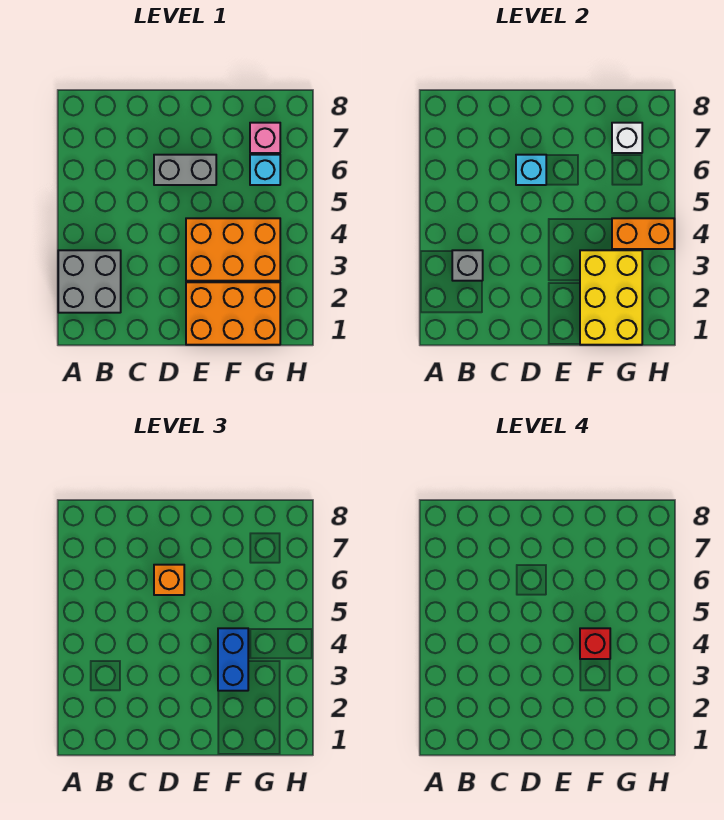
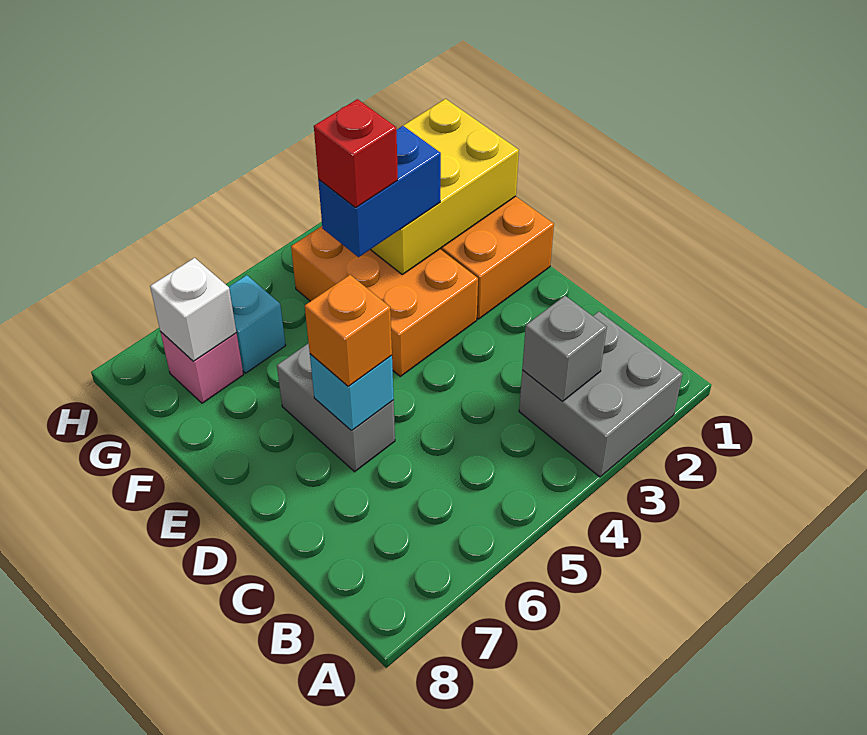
orange brick G4:H4 level 2 -> none

